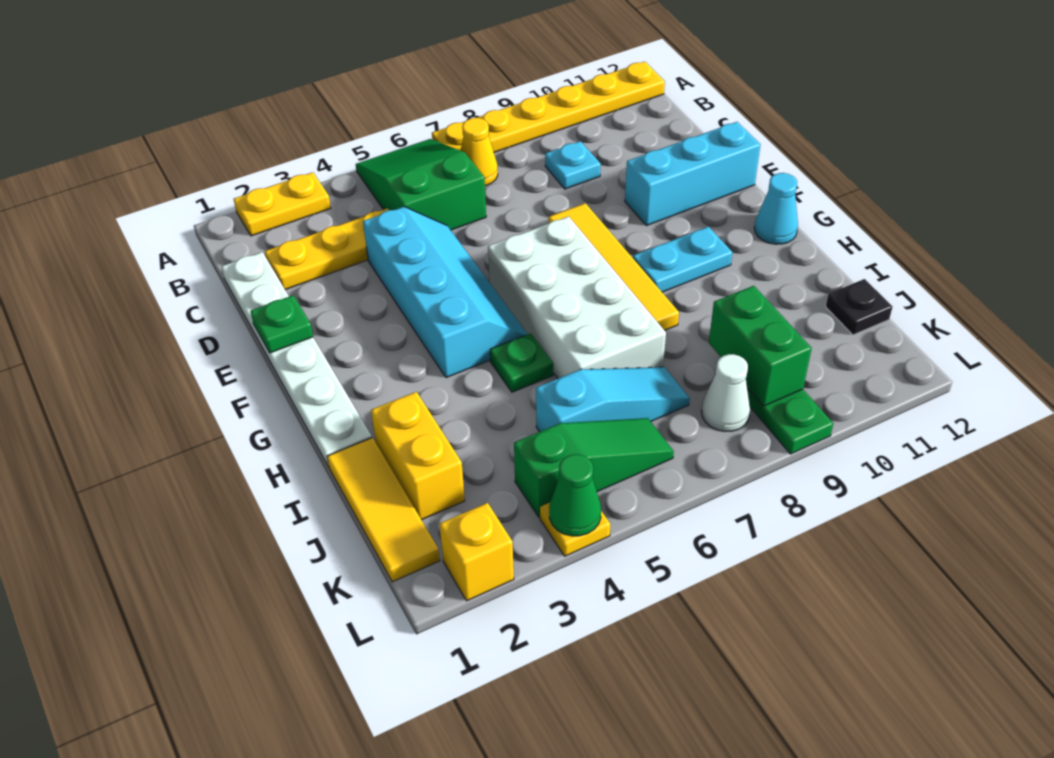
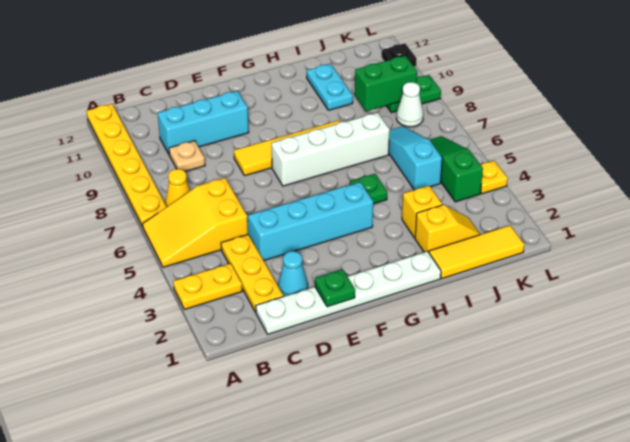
yellow plate A2:A3 level 1 -> yellow plate A3:B3 level 1
green slope A5:C6 level 1 top C -> yellow slope A5:C6 level 1 top C
cyan plate C9 level 1 -> tan plate C9 level 1
cyan brick E10:E12 level 1 -> cyan brick C10:E10 level 1
white brick F6:I7 level 1 -> white brick F7:I7 level 1
cyan plate G9:G10 level 1 -> cyan plate I10:I11 level 1
cyan cone G12 level 1 -> cyan cone D2 level 1
yellow brick I2:J2 level 1 -> yellow slope I2:J2 level 1 top I
black plate J12 level 1 -> black plate L11 level 1
yellow brick L2 level 1 -> yellow brick I3 level 1
green cone L4 level 2 -> none

